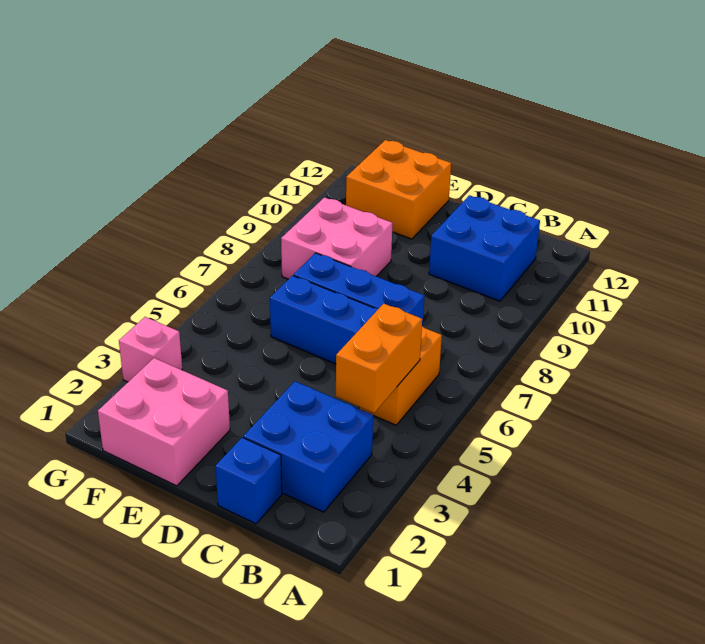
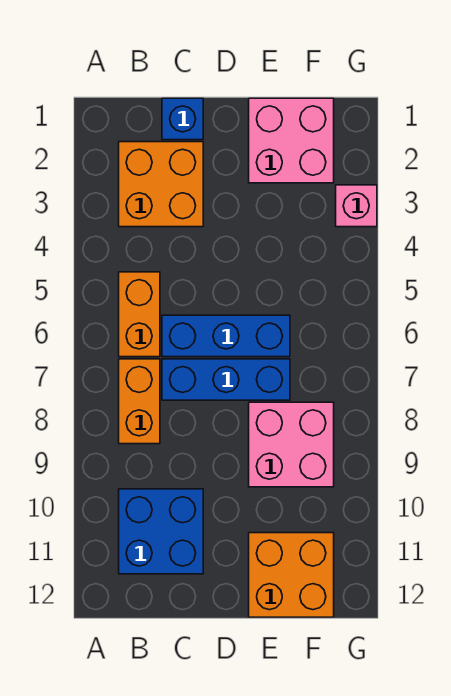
blue brick B2:C3 level 1 -> orange brick B2:C3 level 1
orange brick B4:B5 level 2 -> orange brick B7:B8 level 1

